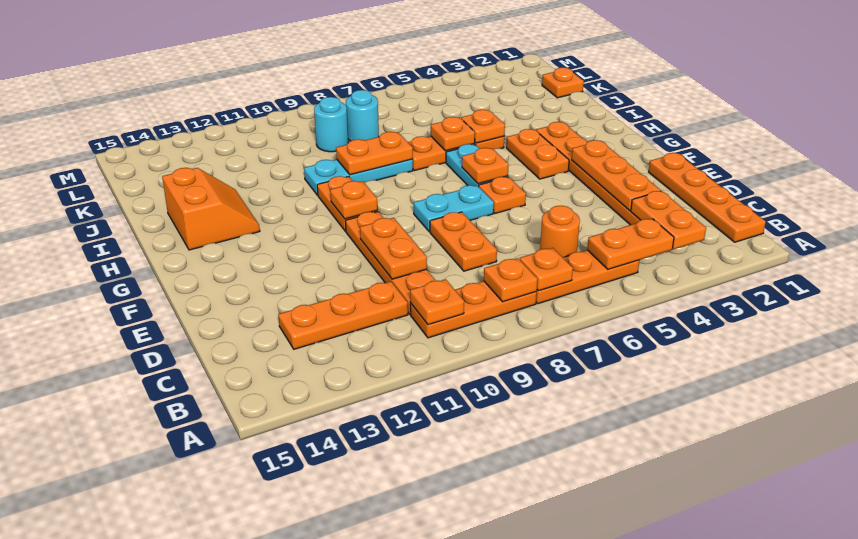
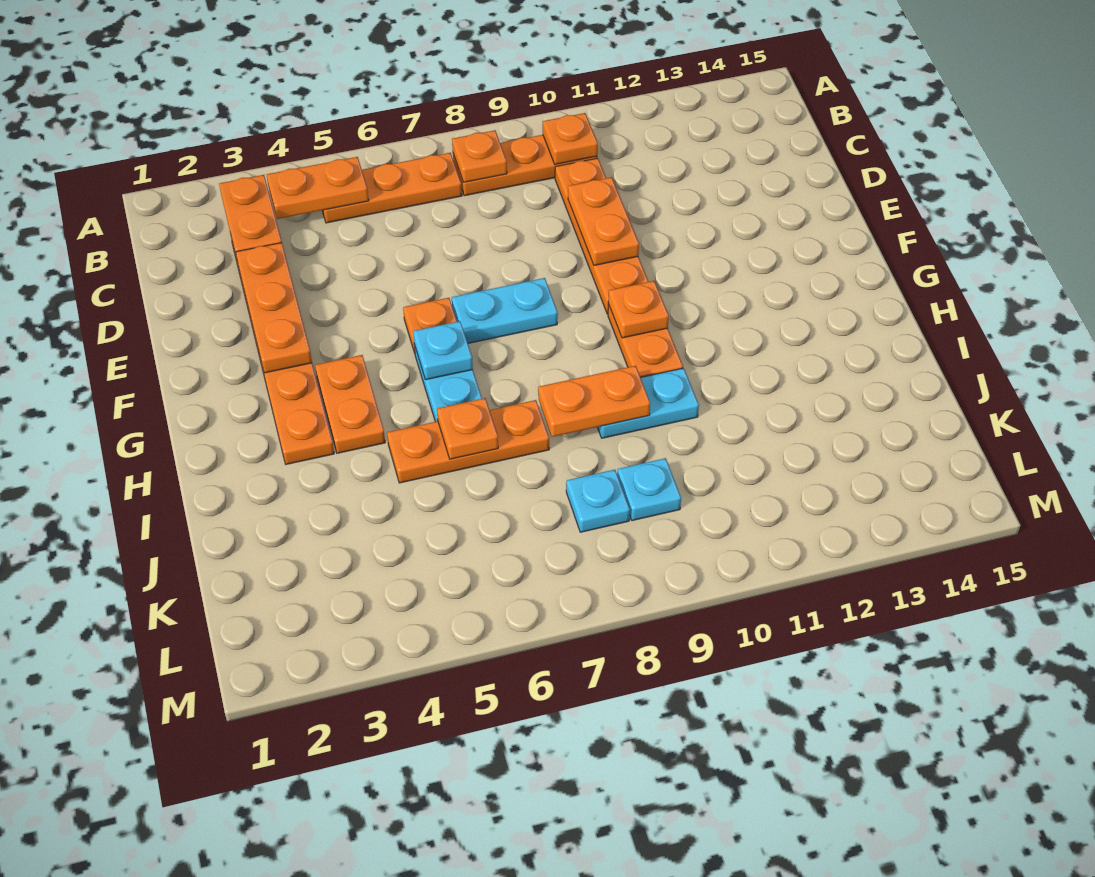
orange plate B1:E1 level 1 -> none
orange plate B7 level 2 -> none
orange round brick C6 level 1 -> none
orange plate C11:C13 level 1 -> none
orange plate D8:E8 level 1 -> none
orange plate G6 level 2 -> cyan plate G6 level 2
orange slope H13:I14 level 1 top 14 -> none
orange plate I5 level 2 -> none
cyan plate I8:I10 level 1 -> cyan plate I9:I10 level 1
orange plate K1 level 1 -> none
cyan round brick K8 level 1 -> cyan plate K8 level 1
cyan round brick K9 level 1 -> cyan plate K9 level 1

